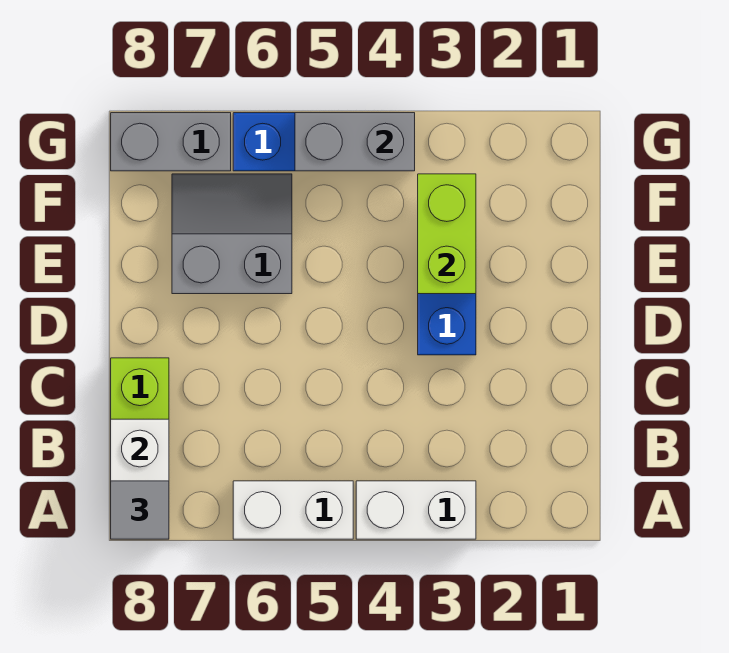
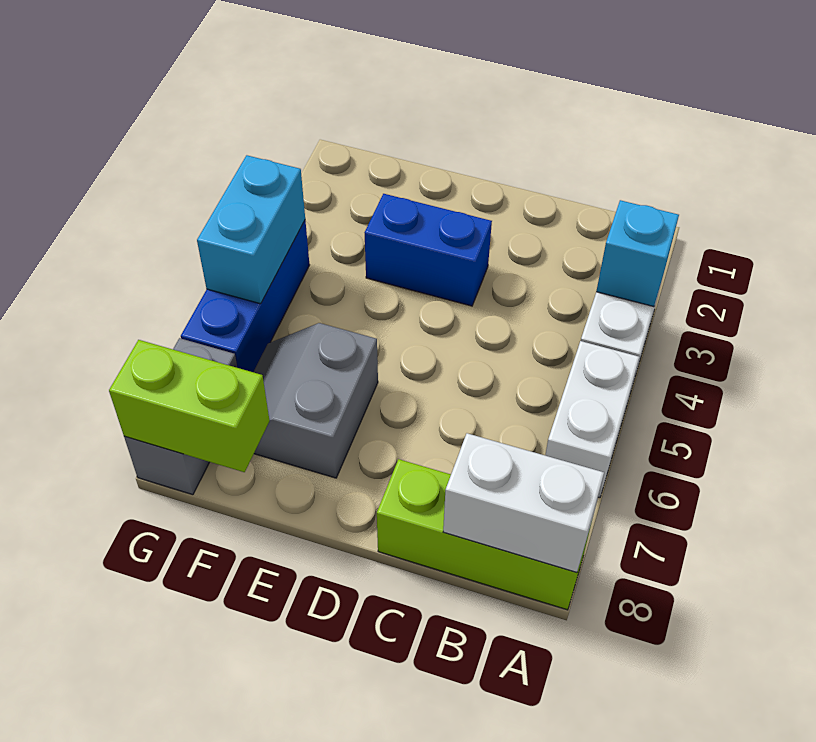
none -> cyan brick A3 level 2
grey tile A8 level 3 -> none
lime brick E3:F3 level 2 -> lime brick F8:G8 level 2
grey brick G4:G5 level 2 -> cyan brick G4:G5 level 2

